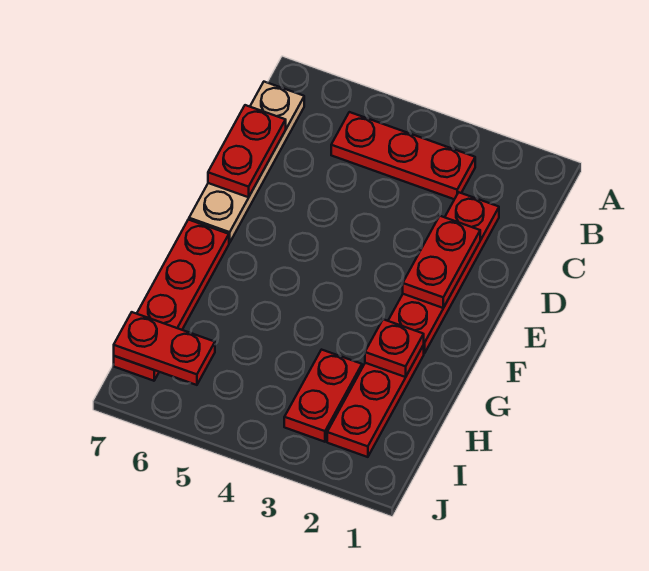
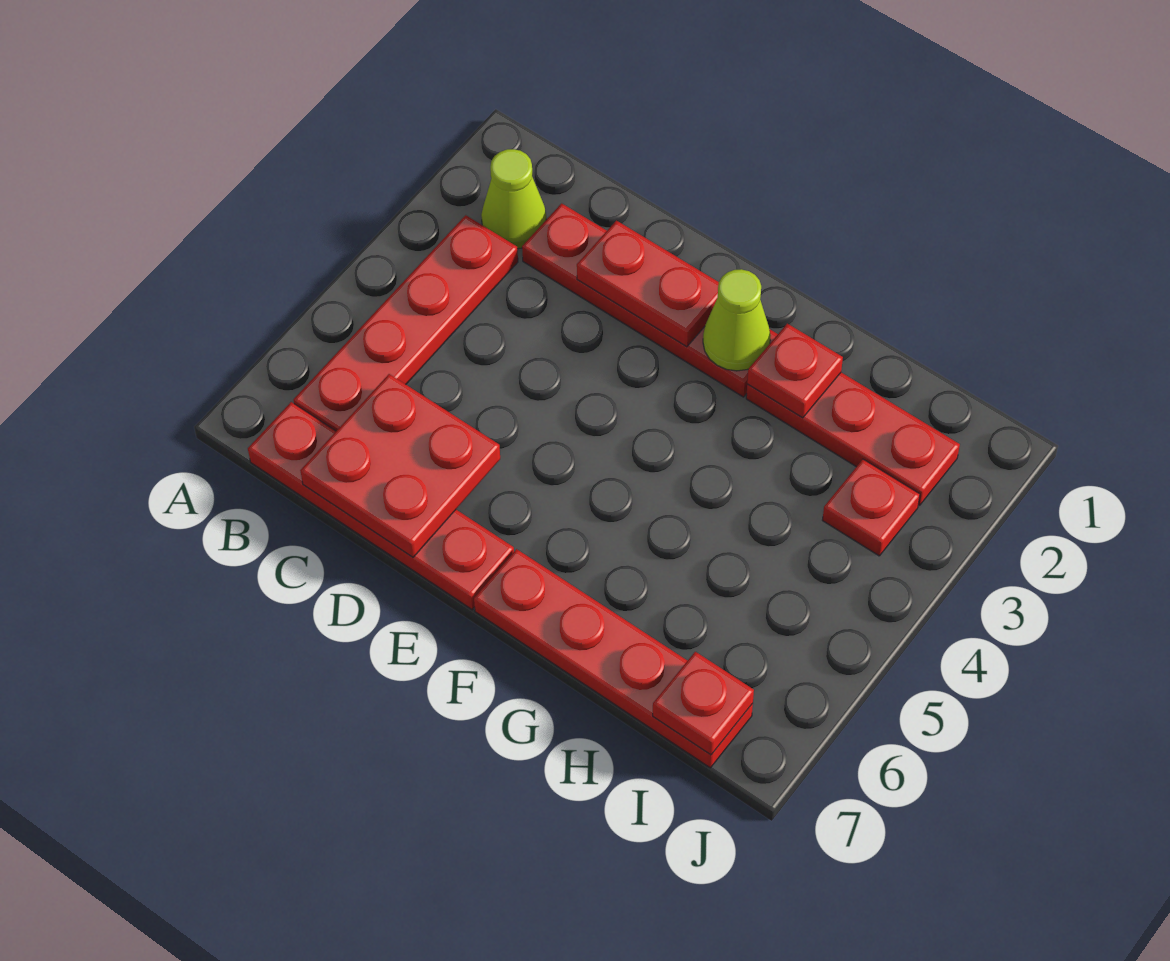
none -> lime cone B2 level 1
red plate B3:B5 level 1 -> red plate B3:B6 level 1
tan plate B7:E7 level 1 -> red plate B7:E7 level 1
red plate C7:D7 level 2 -> red plate C6:D7 level 2
none -> lime cone F2 level 2
red plate H3:I3 level 1 -> red plate I3 level 1
red plate I6:I7 level 2 -> red plate I7 level 2

